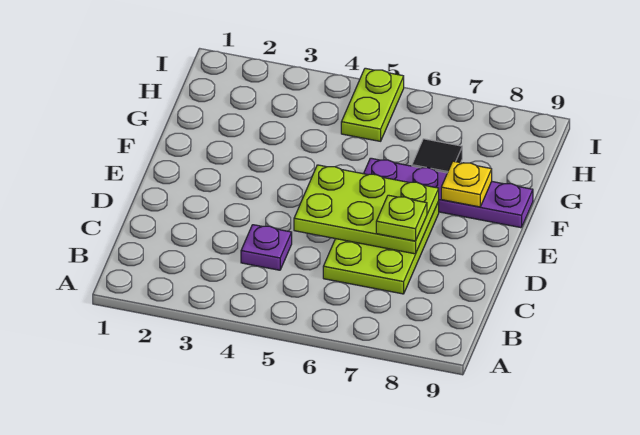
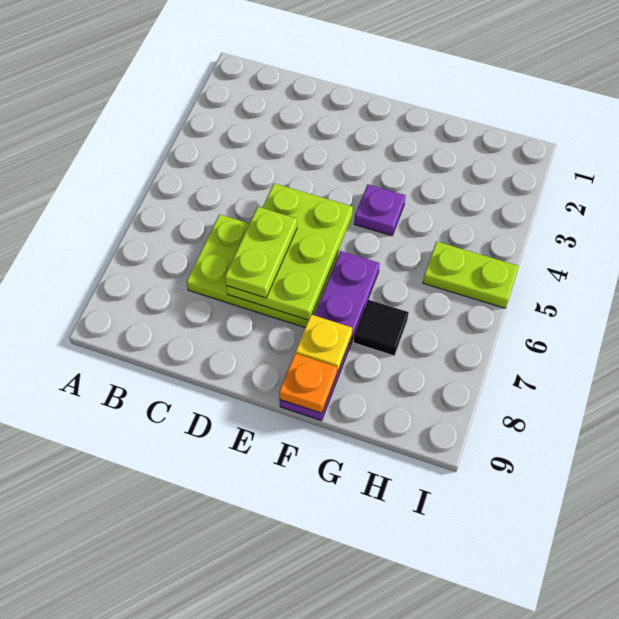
purple plate C4 level 1 -> purple plate F4 level 1
lime plate D7 level 3 -> lime plate D6:D7 level 3
none -> orange plate F9 level 2

